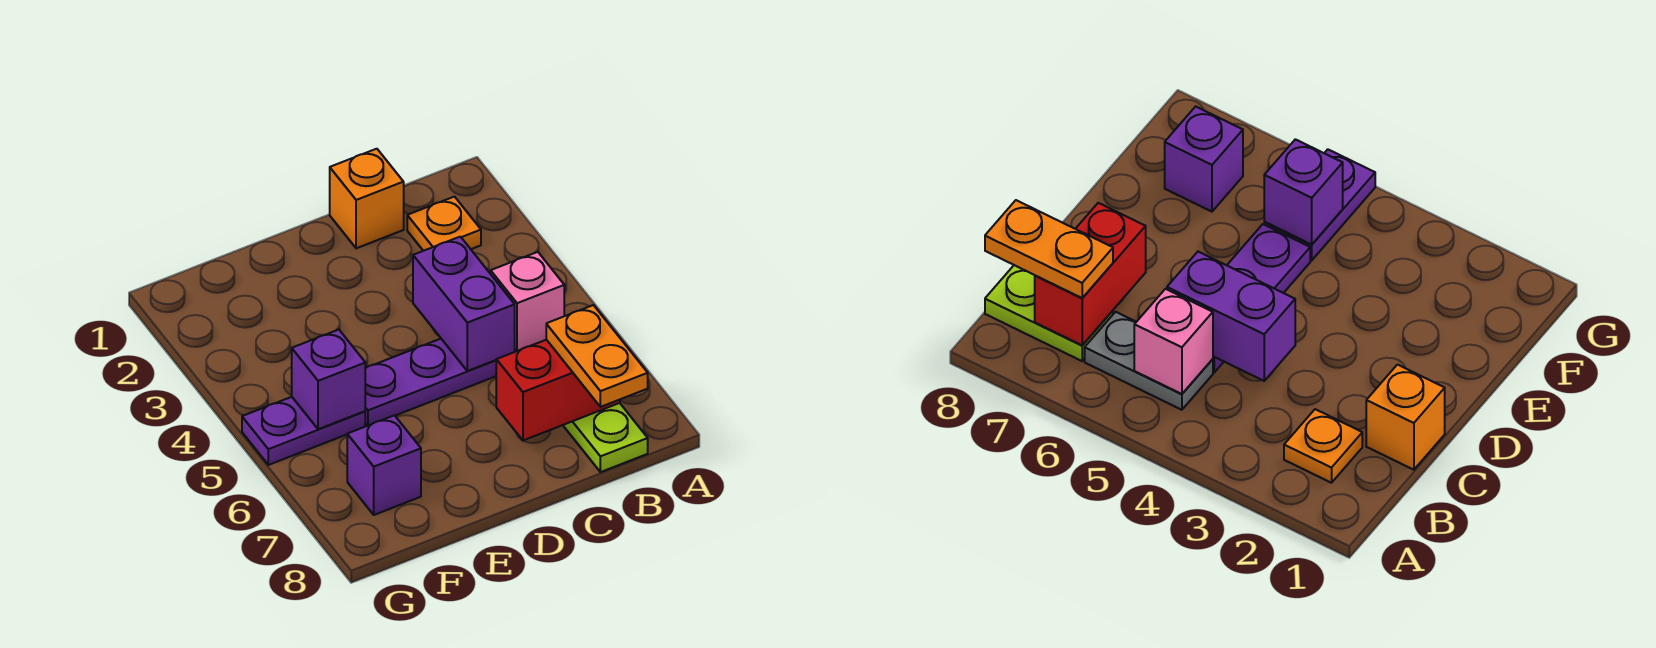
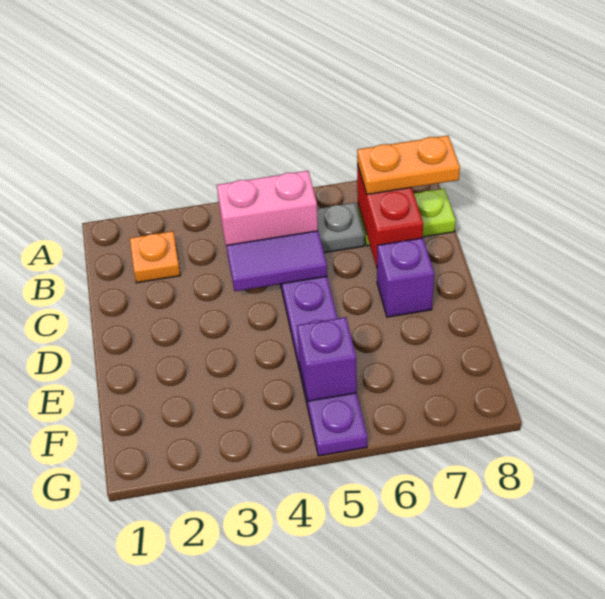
pink brick B5 level 2 -> pink brick B4:B5 level 2
orange brick C1 level 1 -> none
purple brick C4:C5 level 2 -> purple tile C4:C5 level 2
purple brick F7 level 1 -> purple brick D7 level 1

